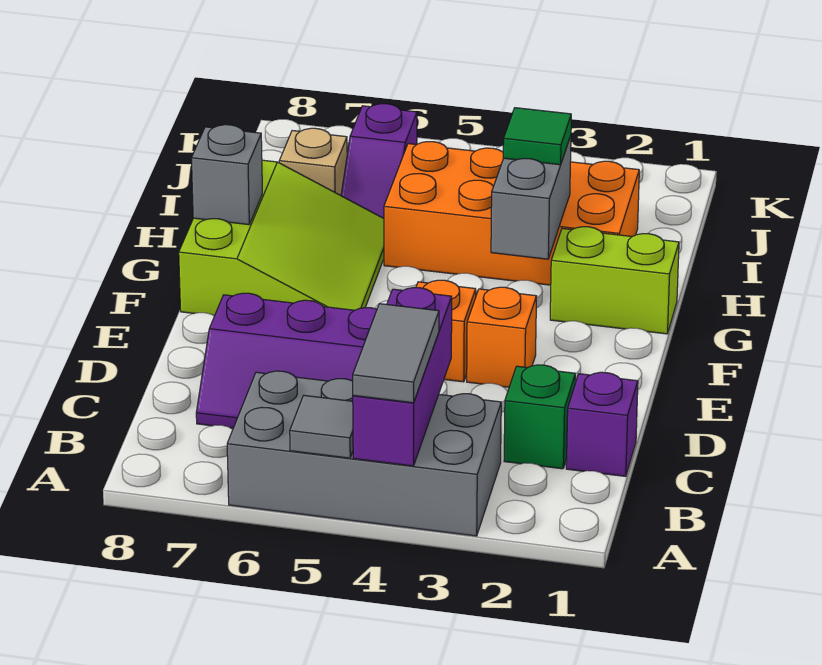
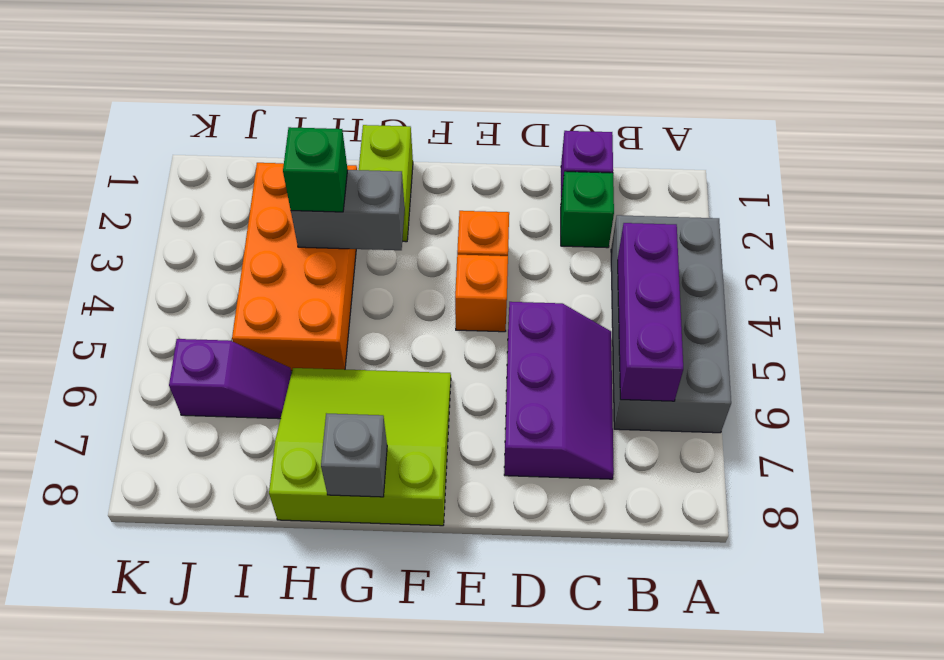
purple brick A4:C4 level 2 -> purple brick B4:B6 level 2
grey tile A4:B4 level 3 -> none
grey tile A5 level 2 -> none
green tile H3 level 3 -> green brick H3 level 3
tan brick I7 level 1 -> none

